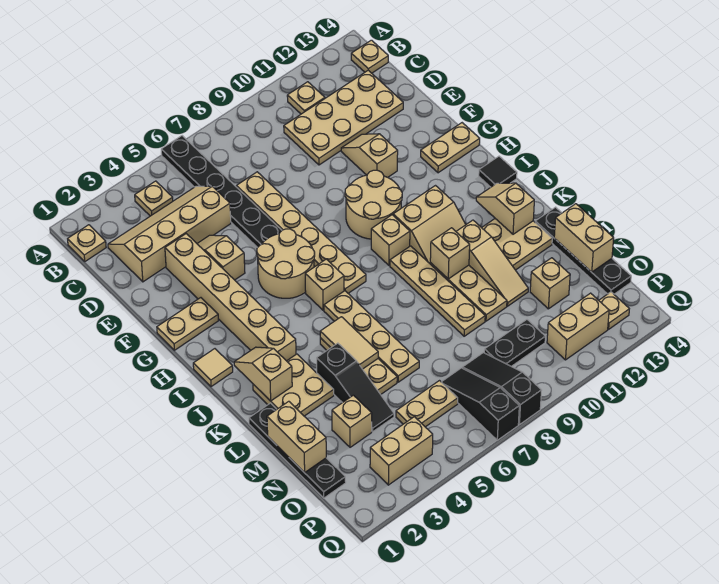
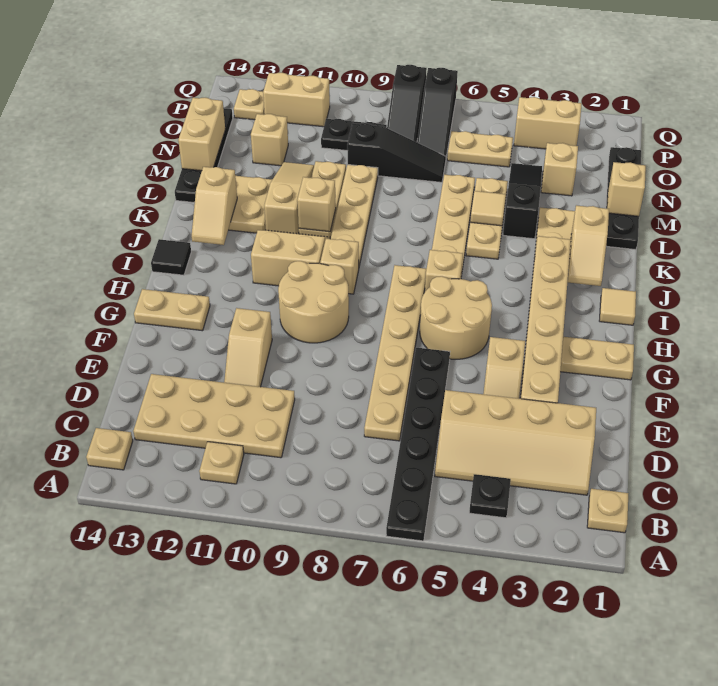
tan plate B4 level 1 -> black plate B4 level 1
tan tile K5:L5 level 2 -> tan tile L5 level 2
tan brick M1:N1 level 2 -> tan brick M1 level 2
none -> black slope N7:N9 level 1 top 9

